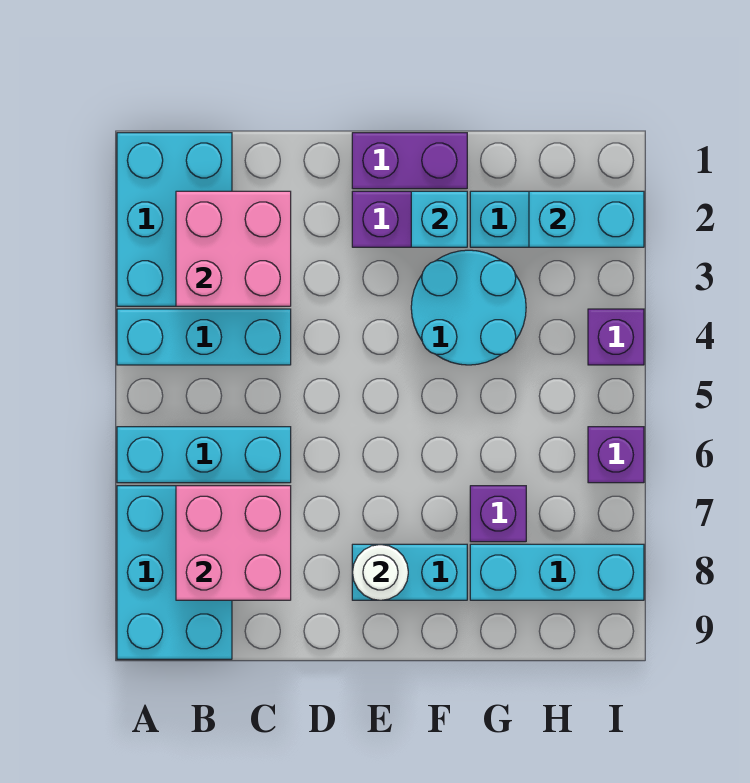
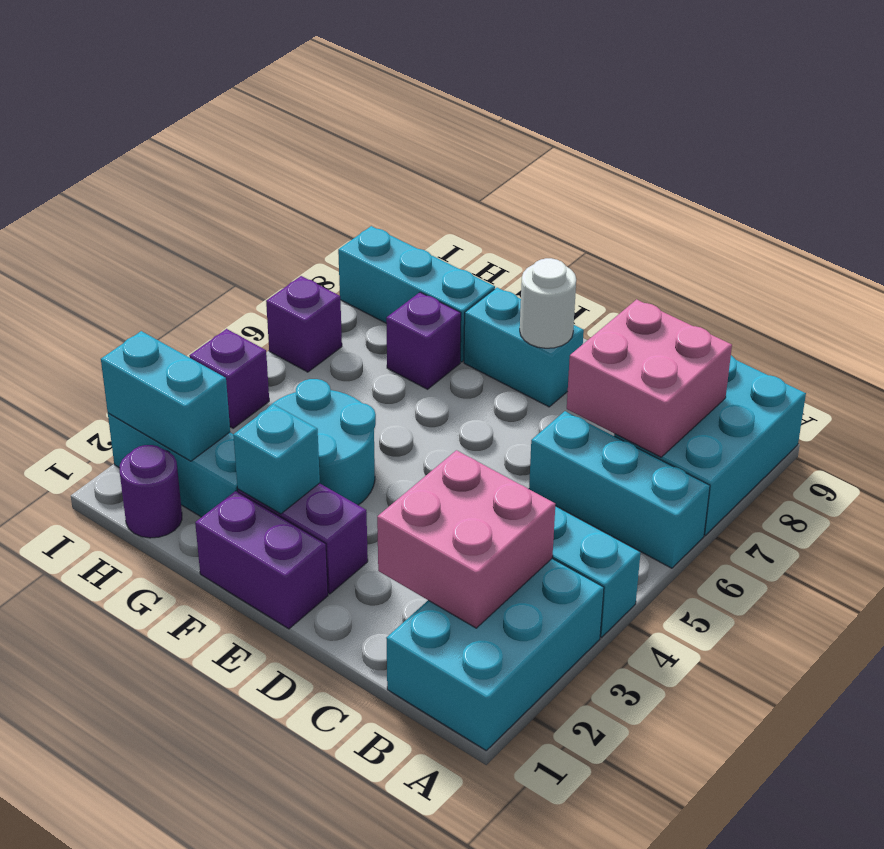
none -> purple round brick H1 level 1

